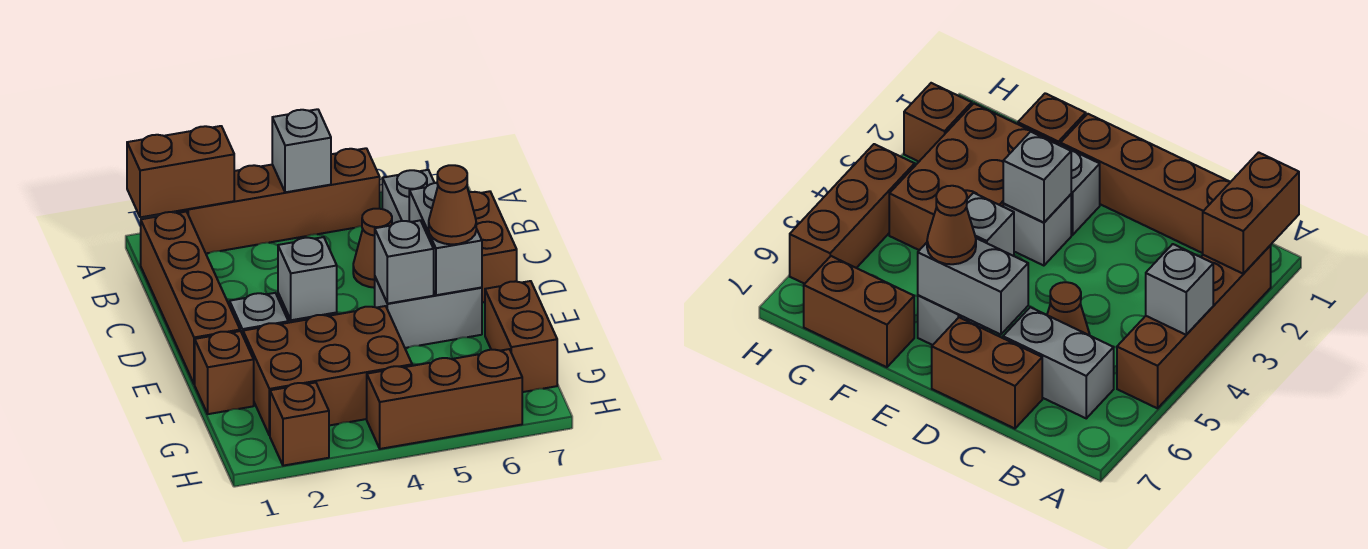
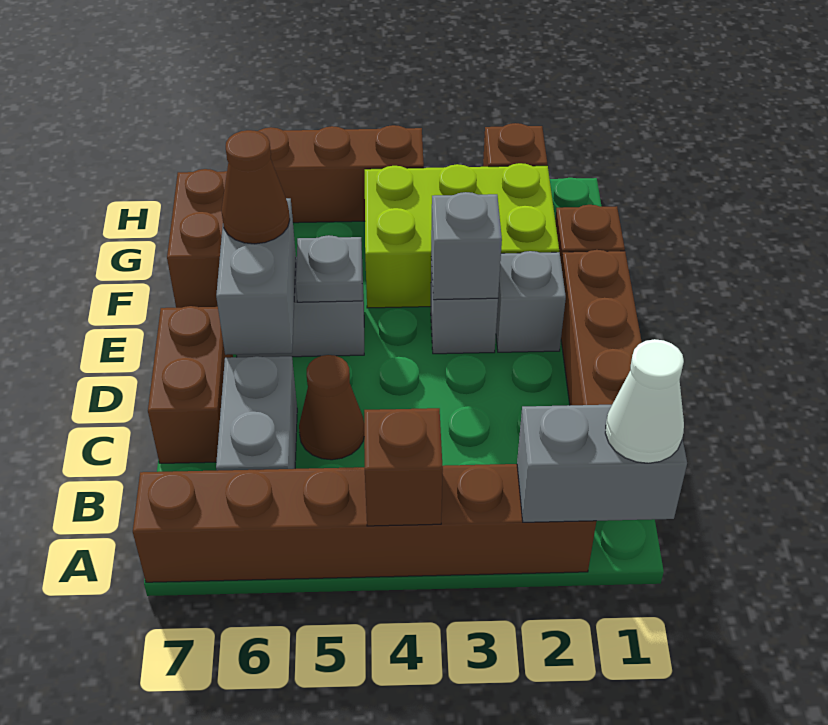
brown brick A1:A2 level 2 -> grey brick A1:A2 level 2
none -> white cone A1 level 3
brown brick A2:A5 level 1 -> brown brick A2:A7 level 1
grey brick A4 level 2 -> brown brick A4 level 2
grey brick E5 level 2 -> grey plate E5 level 2
brown brick F2:G4 level 1 -> lime brick F2:G4 level 1

